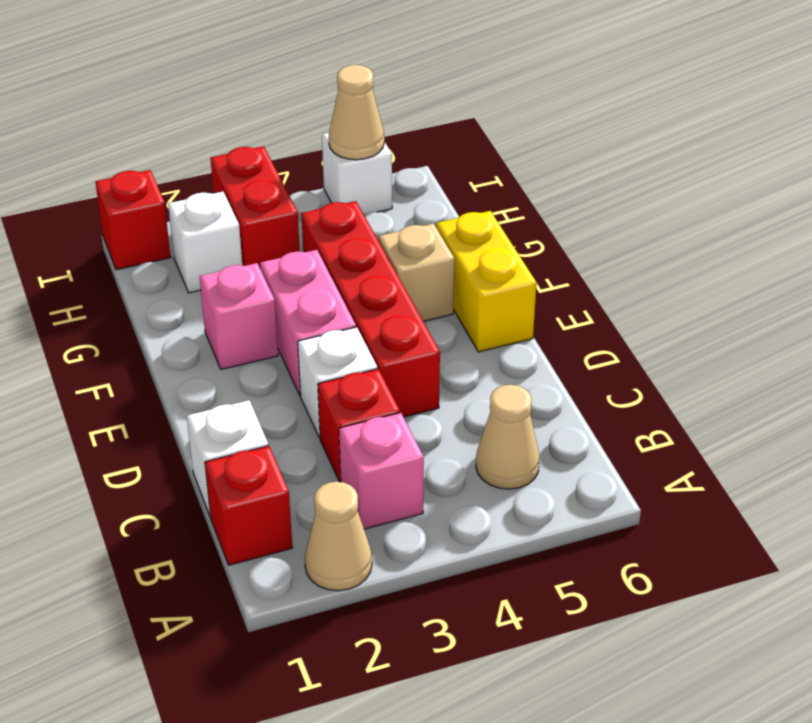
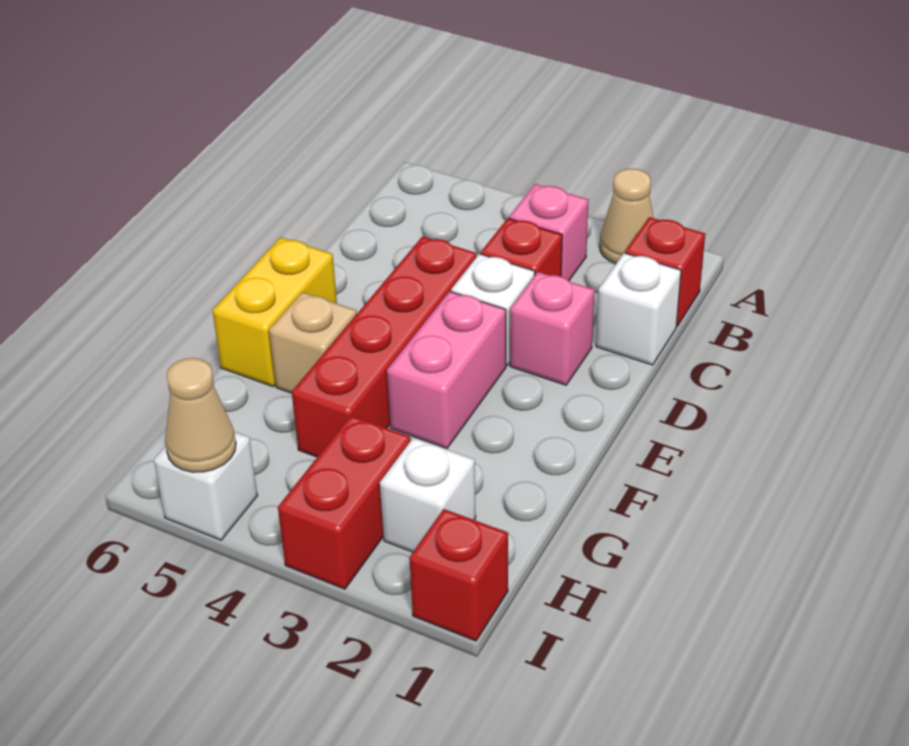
tan cone B5 level 1 -> none
pink brick F2 level 1 -> pink brick D2 level 1

